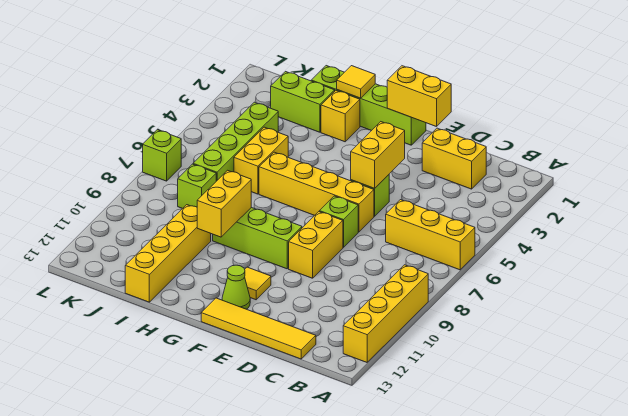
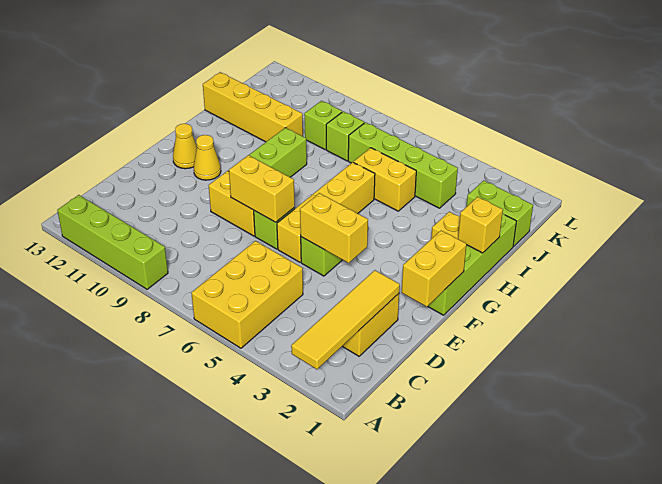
yellow brick A6:C6 level 1 -> yellow brick A5:C6 level 1
yellow brick A9:A12 level 1 -> lime brick A9:A12 level 1
yellow tile C13:F13 level 1 -> yellow tile A2:D2 level 2
yellow tile F11 level 1 -> yellow cone F11 level 1
lime cone F12 level 1 -> yellow cone F12 level 1
yellow tile H1 level 2 -> yellow brick H1 level 2
yellow brick H9:H10 level 2 -> yellow brick E7:E8 level 2
lime brick I2:J2 level 1 -> lime brick J1:J2 level 1
lime brick L7 level 1 -> lime brick J9 level 1

